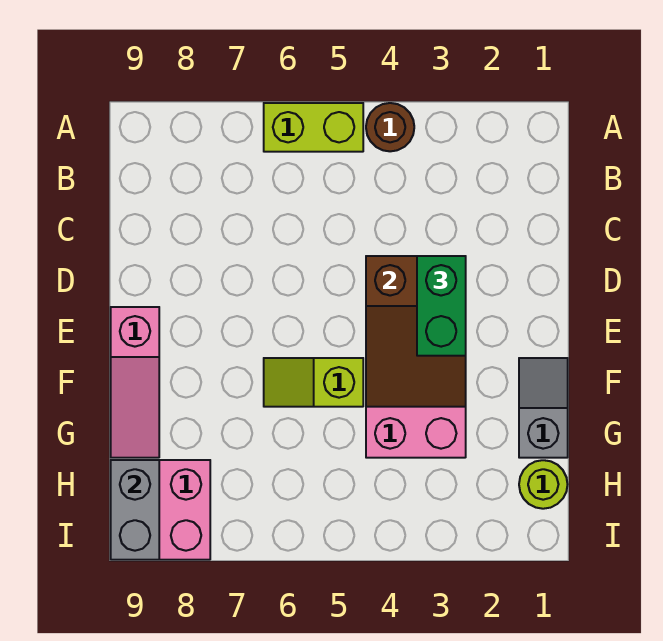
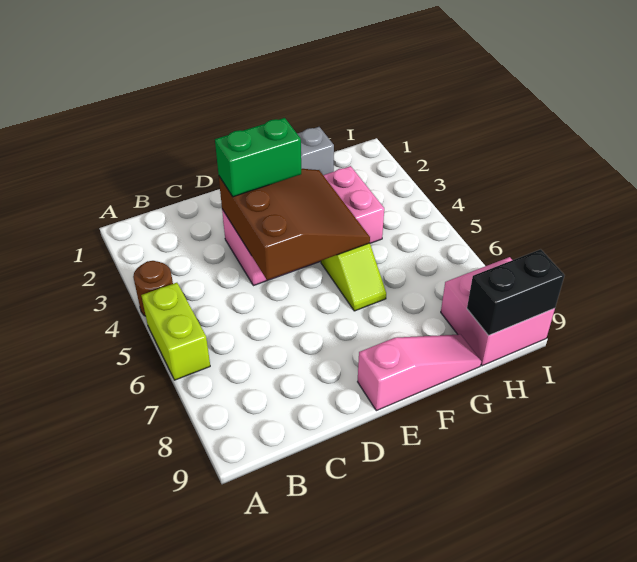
brown slope D3:F4 level 2 top D -> brown slope D3:F5 level 2 top D
lime round brick H1 level 1 -> none
grey brick H9:I9 level 2 -> black brick H9:I9 level 2

